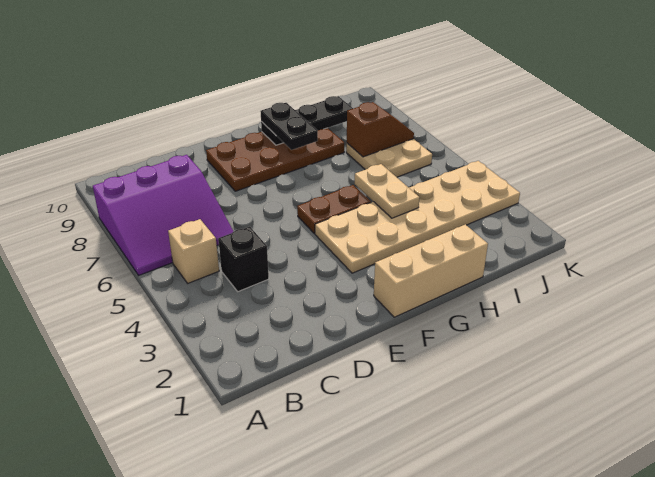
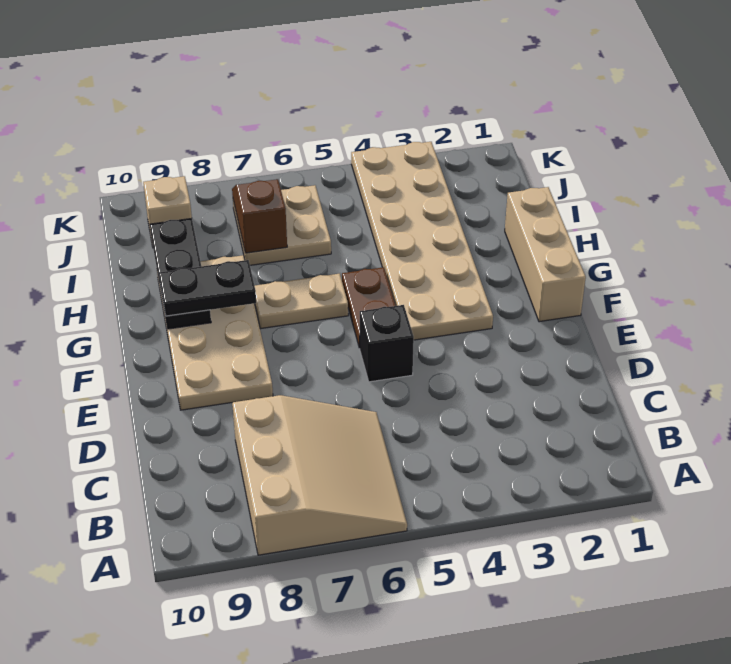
purple slope A6:C8 level 1 top 8 -> tan slope A6:C8 level 1 top 8
tan brick B5 level 1 -> tan brick J9 level 1
black brick C4 level 1 -> black brick E5 level 1
brown plate E8:H9 level 1 -> tan plate E8:H9 level 1
tan plate H4:H5 level 2 -> tan plate G6:G7 level 1

